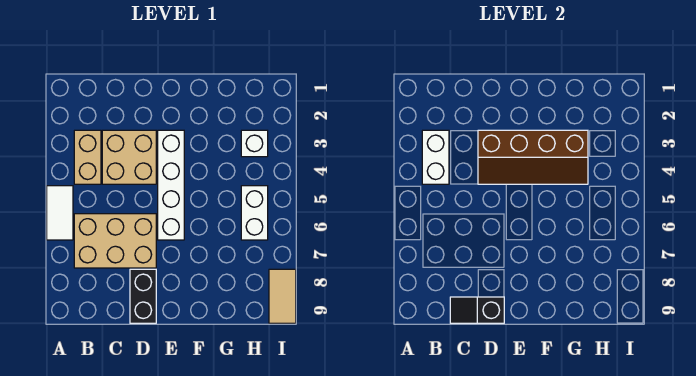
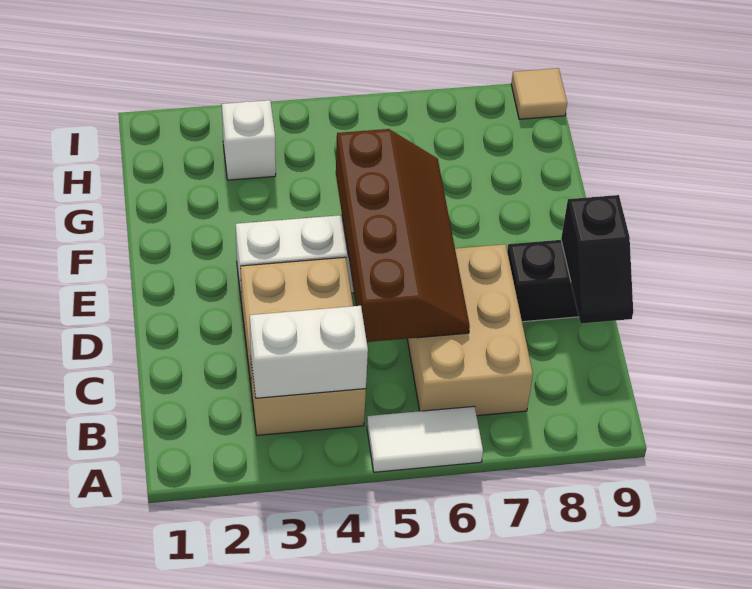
brown slope D3:G4 level 2 top 3 -> brown slope C5:F6 level 2 top 5
white brick H5:H6 level 1 -> none
tan tile I8:I9 level 1 -> tan tile I9 level 1

